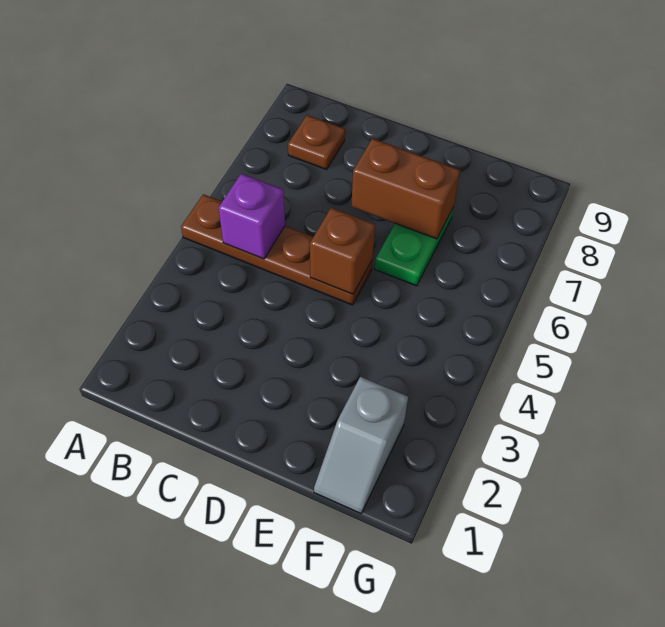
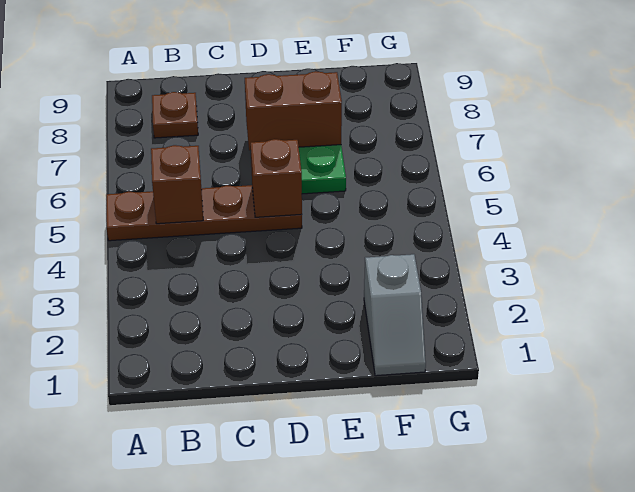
purple brick B5 level 2 -> brown brick B5 level 2

